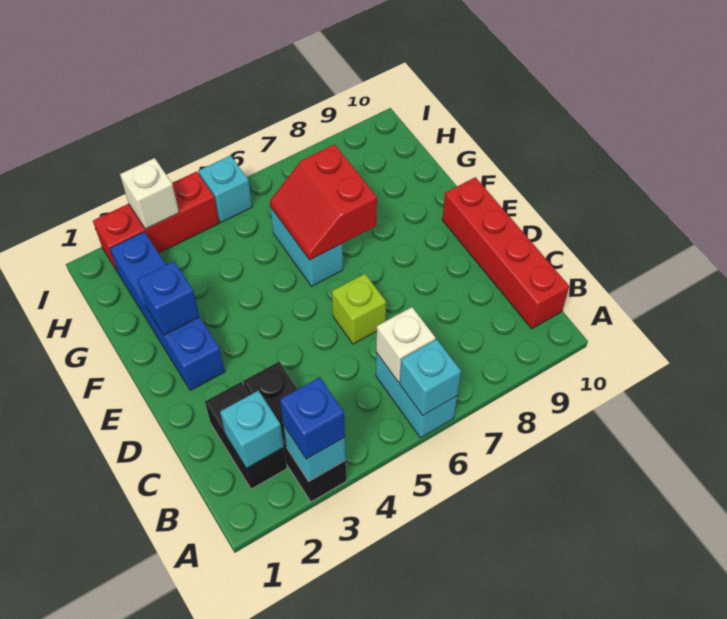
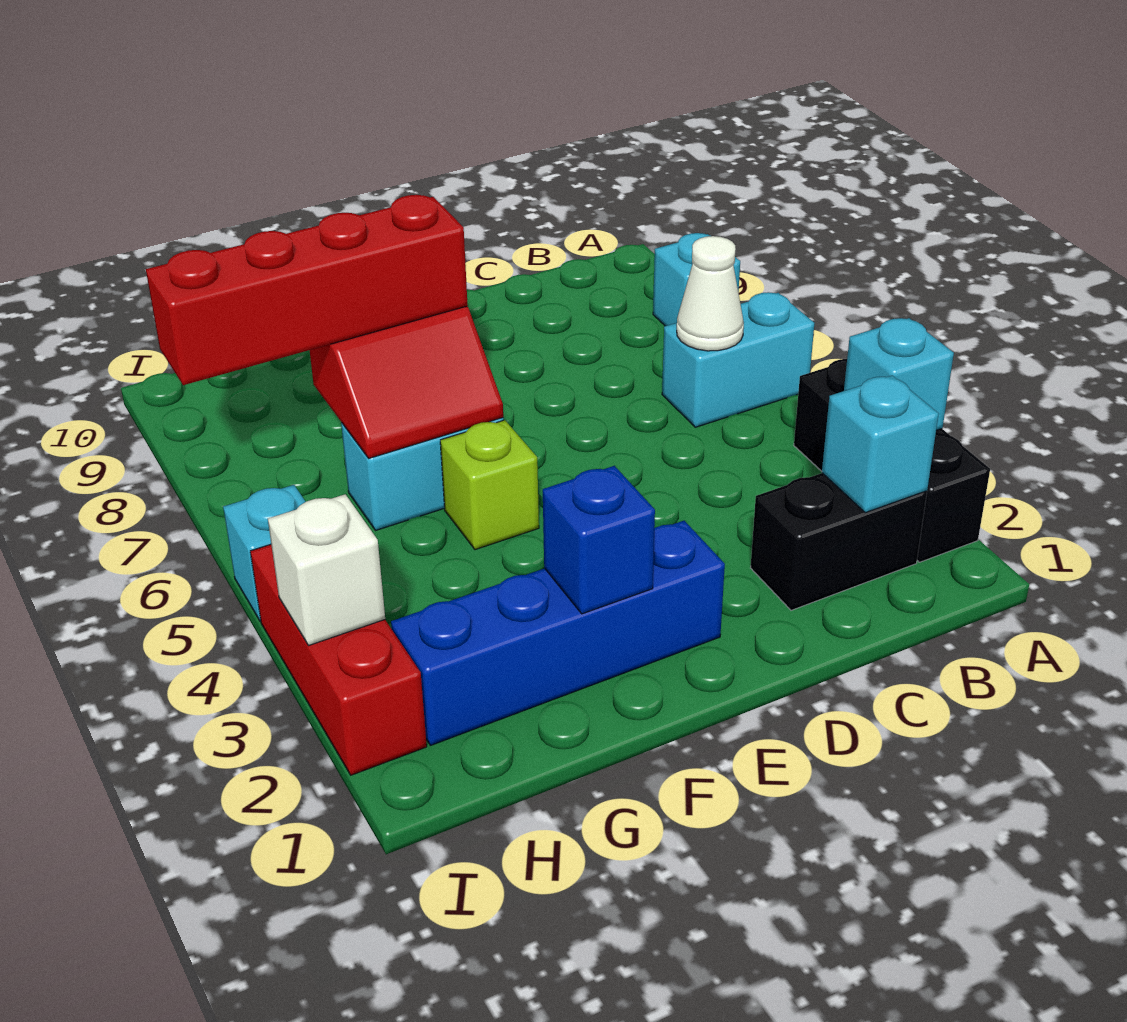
black brick A3:C3 level 1 -> black brick A2:A4 level 1
blue brick A3 level 3 -> none
cyan brick A6 level 2 -> cyan brick A8 level 1
white brick B6 level 2 -> white cone B6 level 2
red brick B10:E10 level 1 -> red brick F7:I7 level 3
lime brick D6 level 1 -> lime brick F5 level 1

